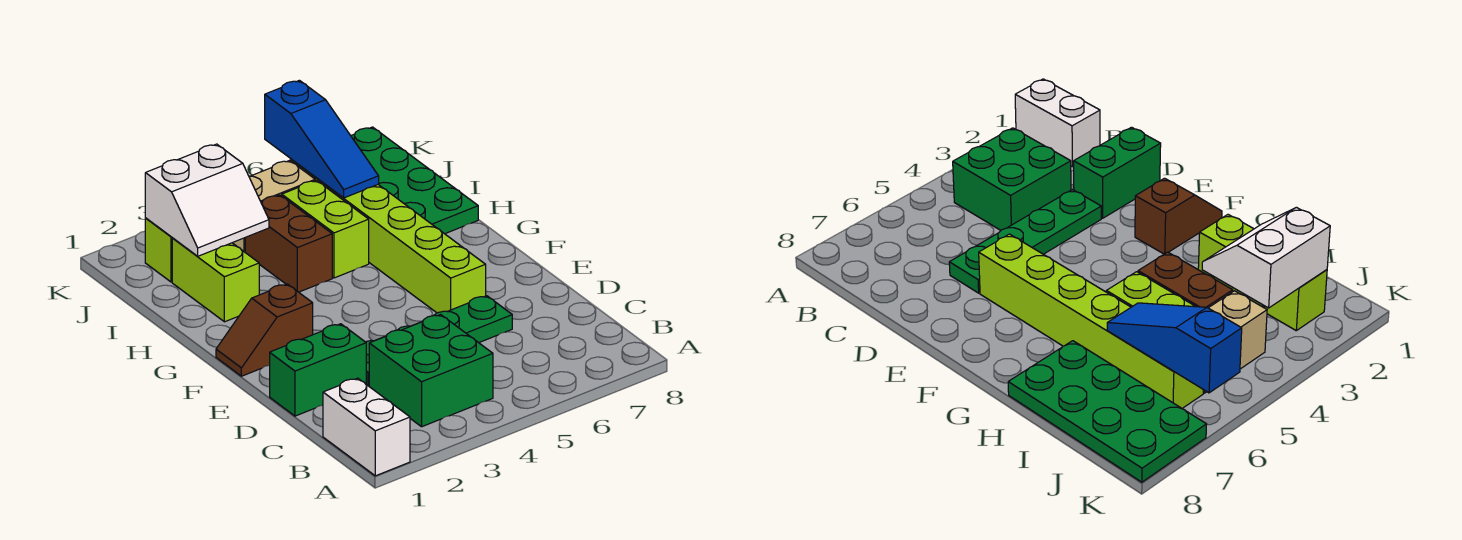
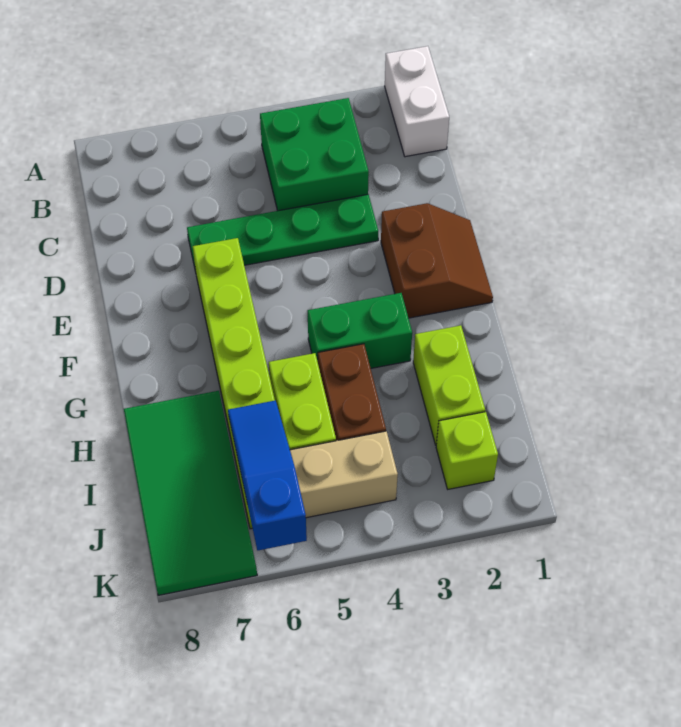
green brick D1:D2 level 1 -> green brick G3:G4 level 1
brown slope F1:F2 level 1 top 2 -> brown slope E1:F2 level 1 top 2
green plate H7:K8 level 1 -> green tile H7:K8 level 1
white slope I2:J3 level 2 top J -> none

